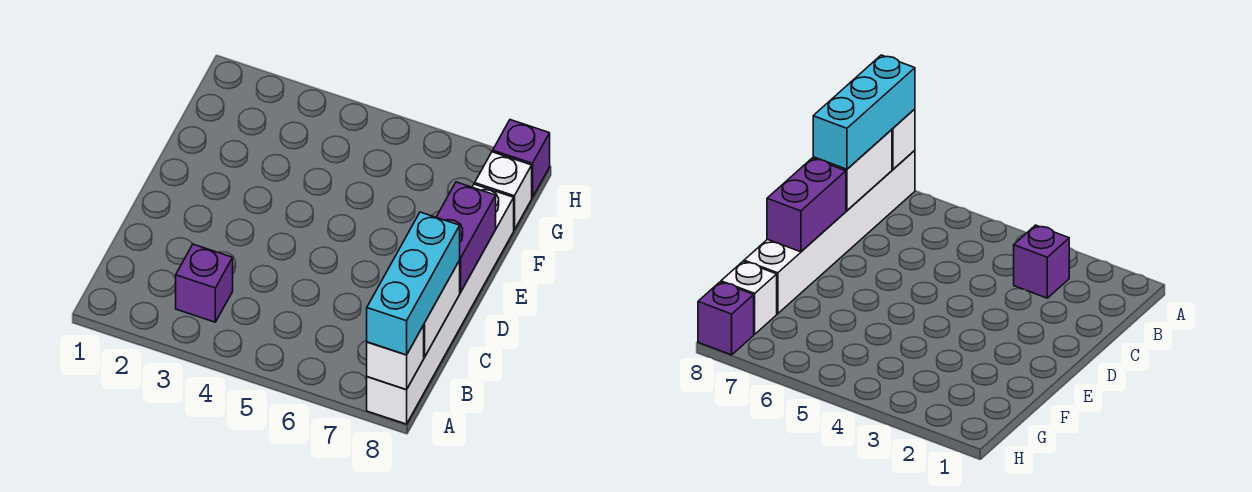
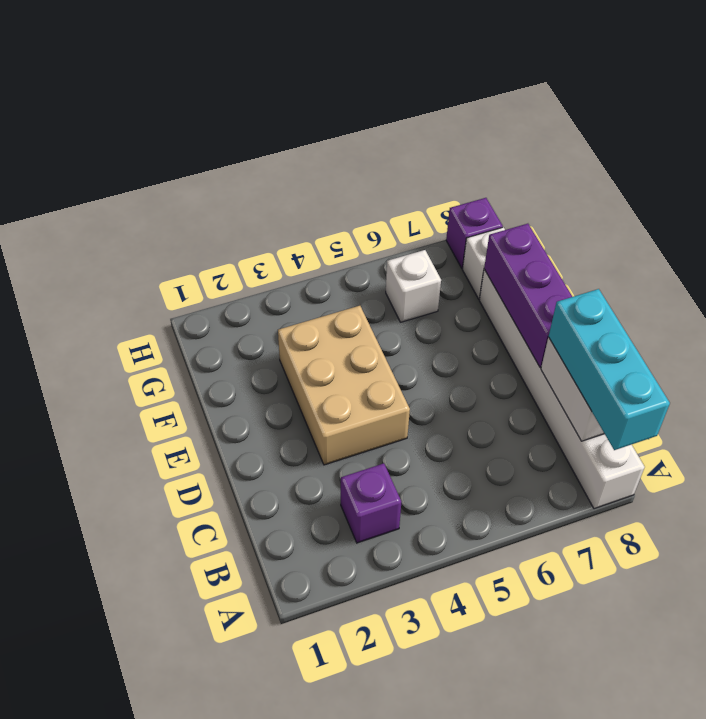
white brick A8 level 2 -> white brick G6 level 1
none -> tan brick D3:F4 level 1
purple brick D8:E8 level 2 -> purple brick D8:F8 level 2

